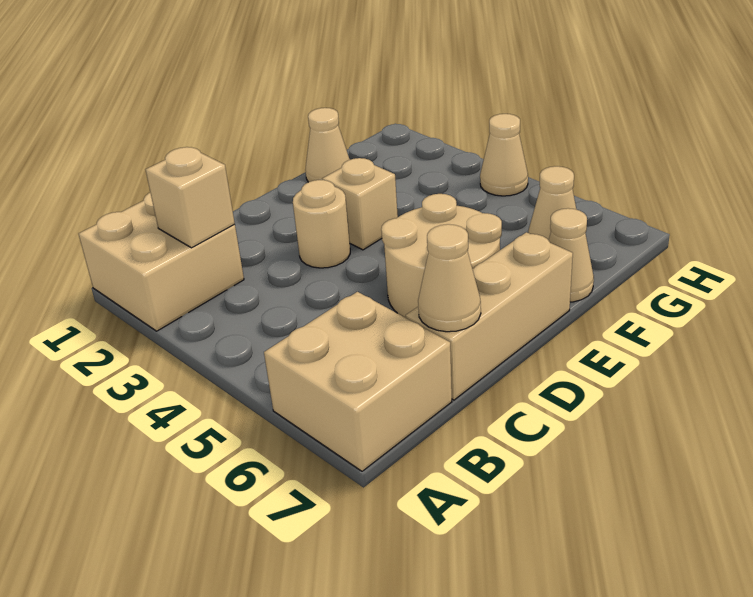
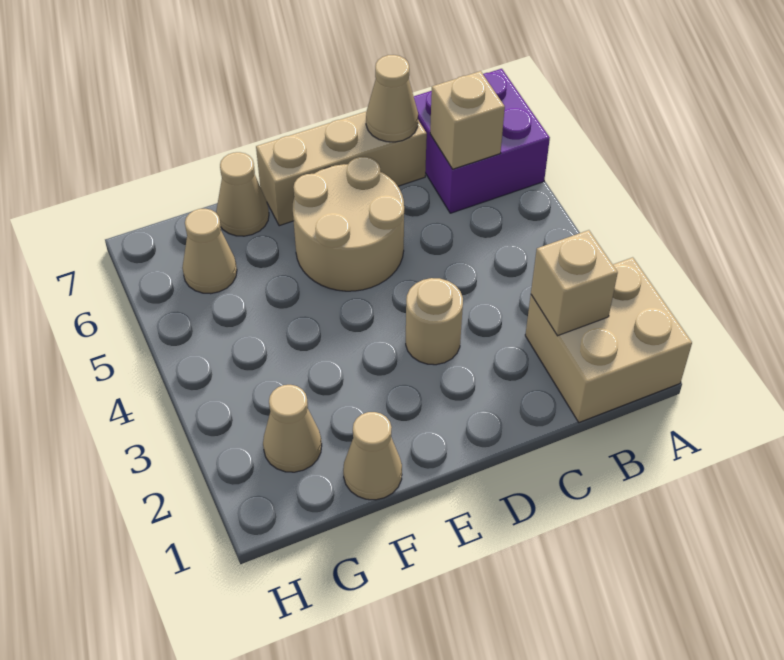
tan brick A6:B7 level 1 -> purple brick A6:B7 level 1
tan brick E3 level 1 -> tan brick B6 level 2
tan cone H4 level 1 -> tan cone G2 level 1

